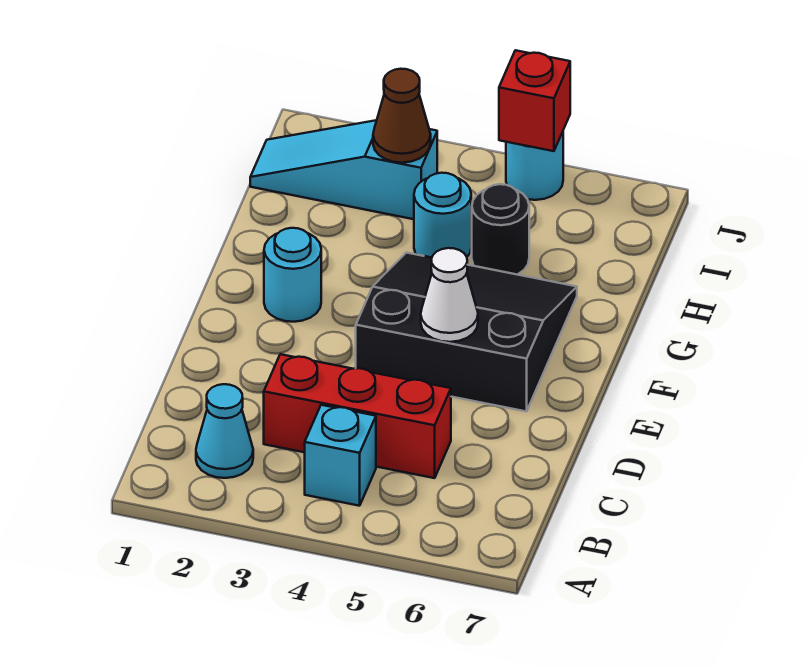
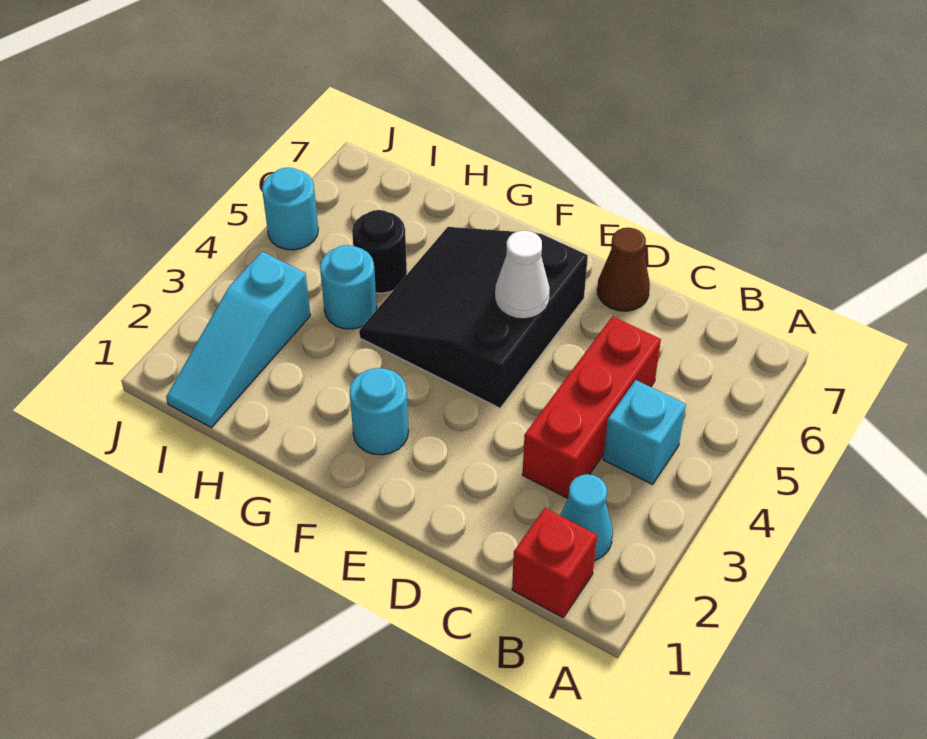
brown cone I3 level 2 -> brown cone D7 level 1
red brick J5 level 2 -> red brick B1 level 1

